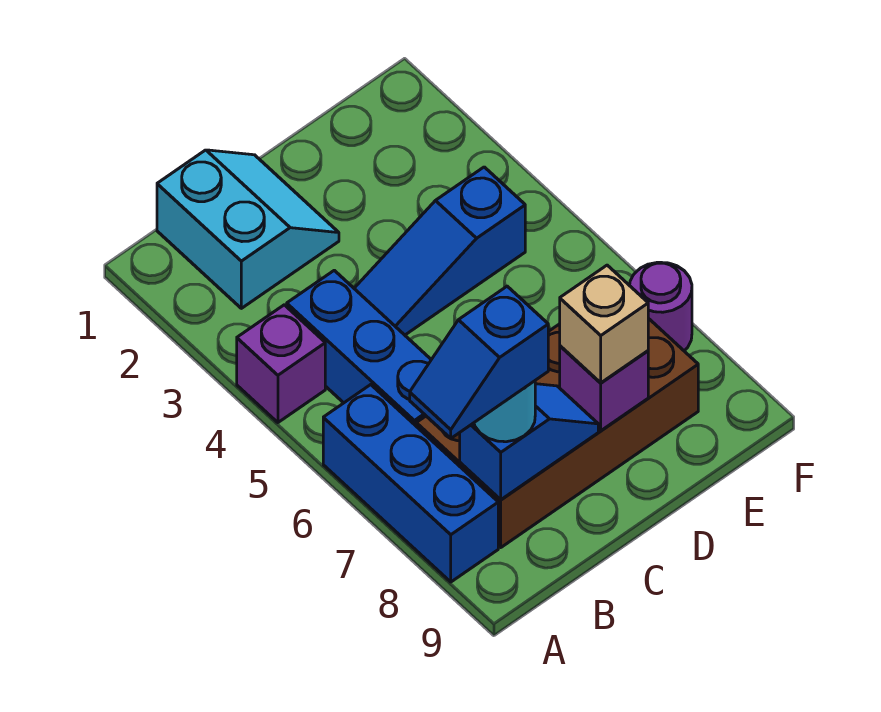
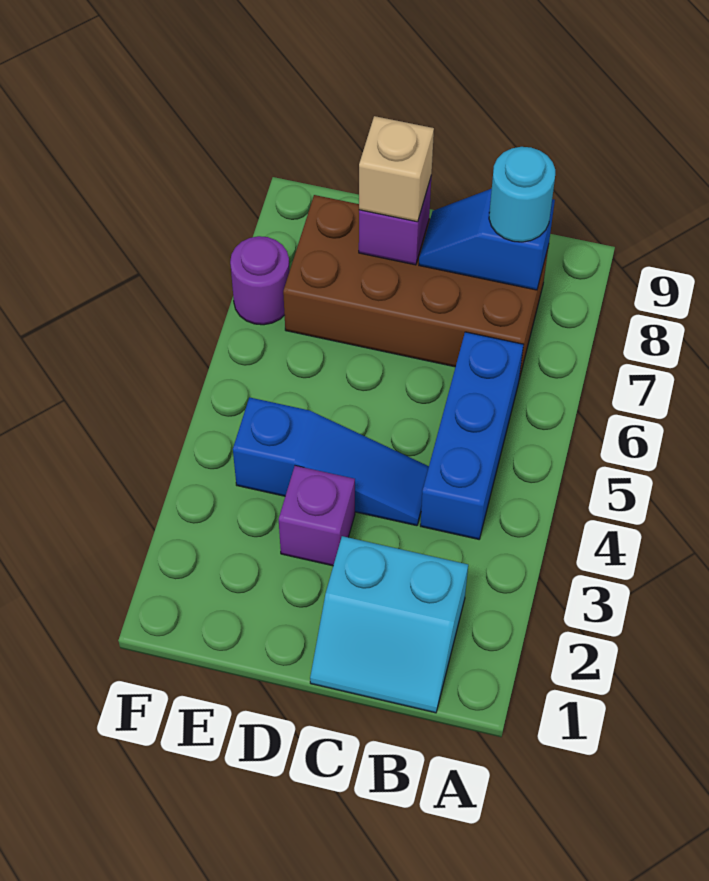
purple brick A4 level 1 -> purple brick D3 level 1
blue brick A6:A8 level 1 -> none
blue slope A8:B8 level 4 top B -> none
cyan slope B1:C2 level 1 top B -> cyan slope B1:C2 level 1 top 2

